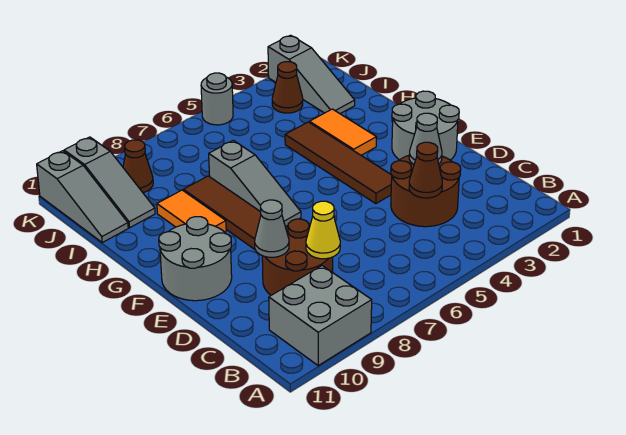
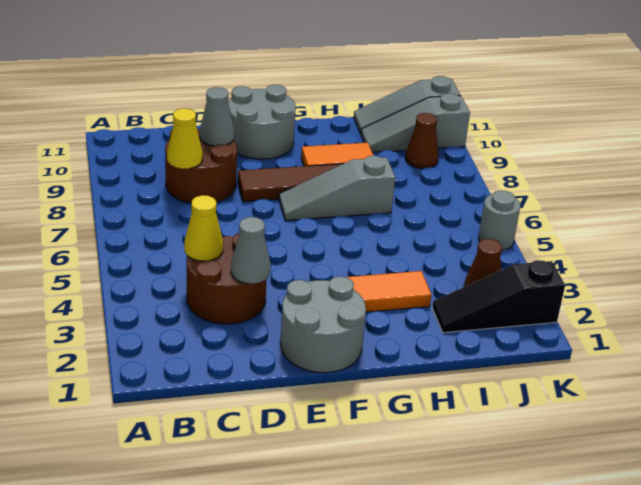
grey brick A9:B10 level 1 -> none
brown cone C4 level 2 -> yellow cone C4 level 2
brown tile E4:H4 level 1 -> none
grey slope I2:K2 level 1 top K -> black slope I2:K2 level 1 top K

